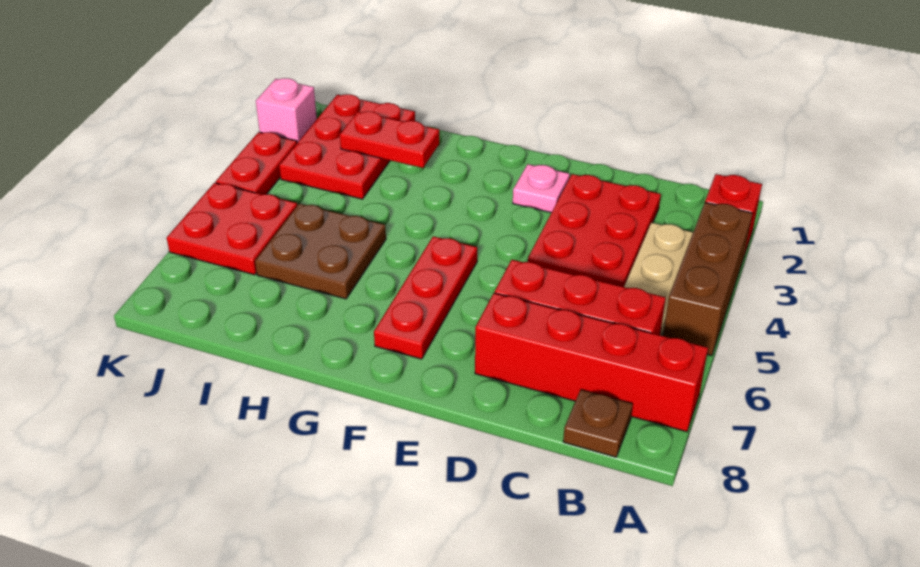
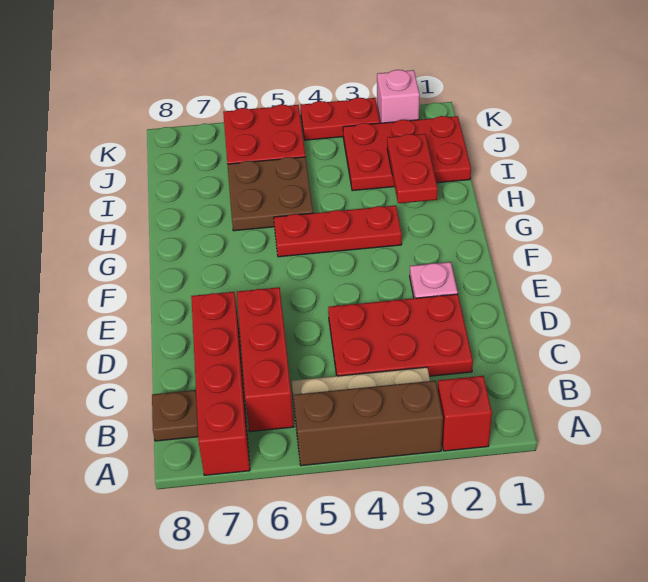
red plate F5:F7 level 1 -> red plate G3:G5 level 1

